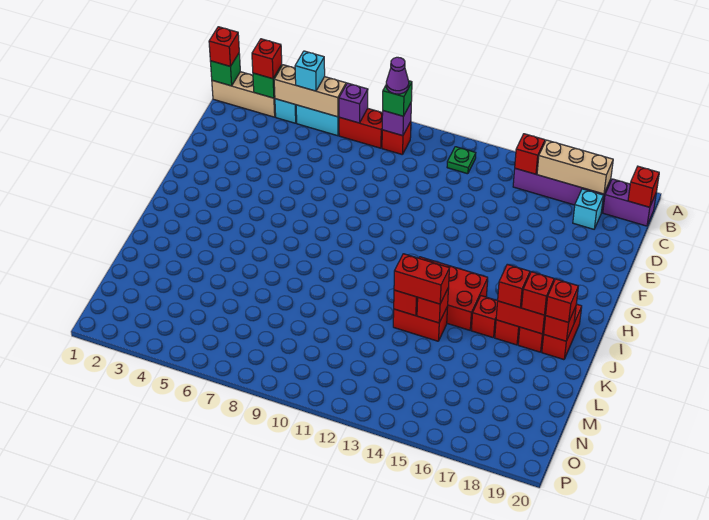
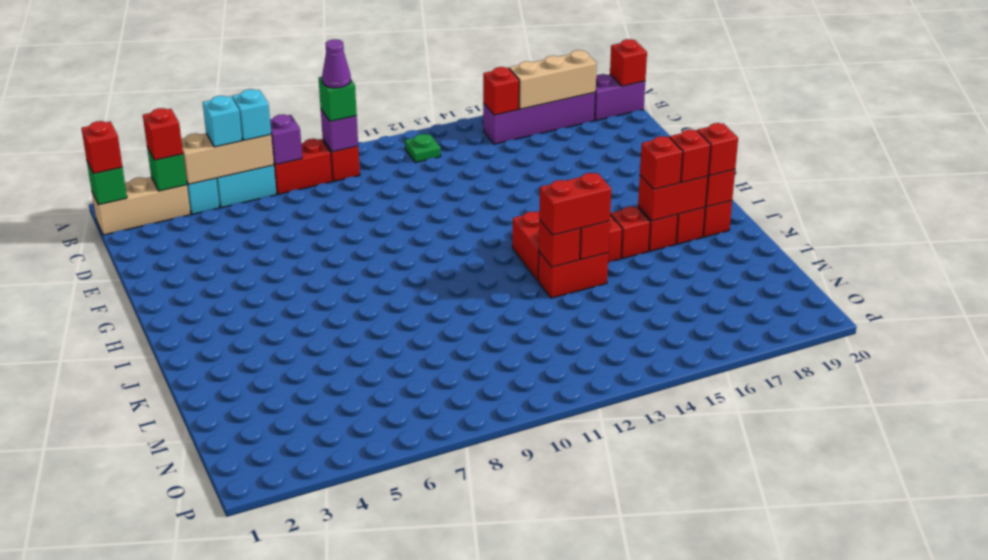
cyan brick C18 level 1 -> cyan brick B6 level 3

